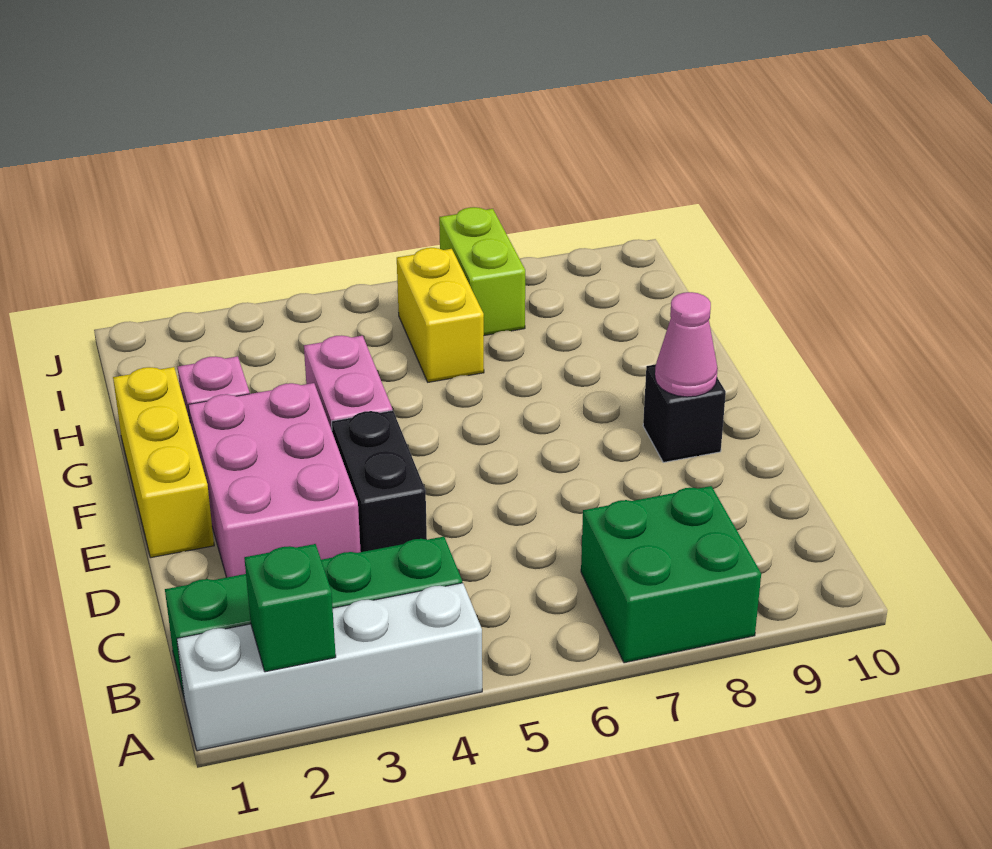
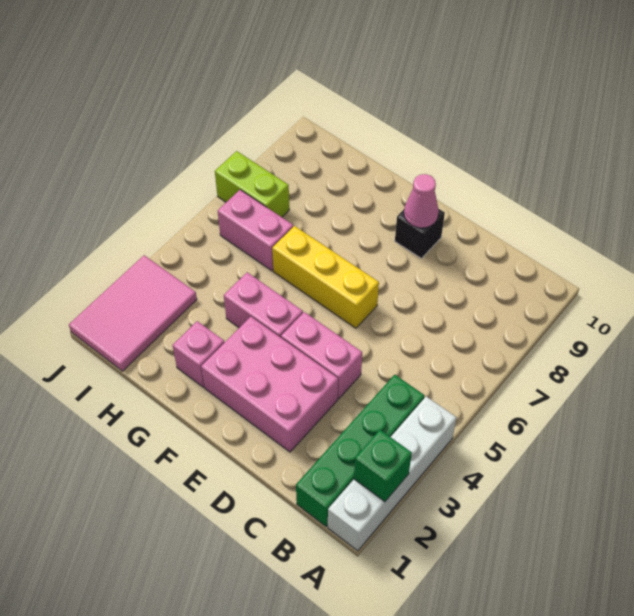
green brick A7:B8 level 1 -> none
black brick D4:E4 level 1 -> pink brick D4:E4 level 1
yellow brick E1:G1 level 1 -> yellow brick E6:G6 level 1
yellow brick H6:I6 level 1 -> pink brick H6:I6 level 1
none -> pink tile I1:J3 level 1

